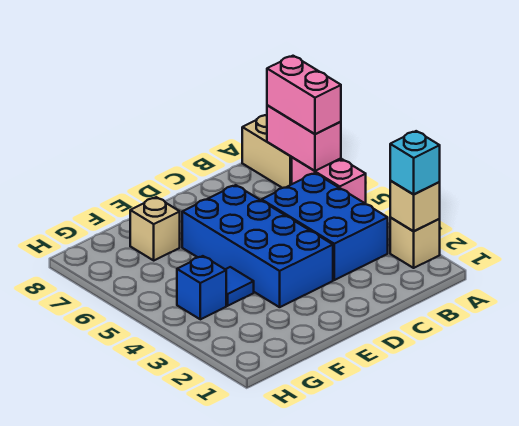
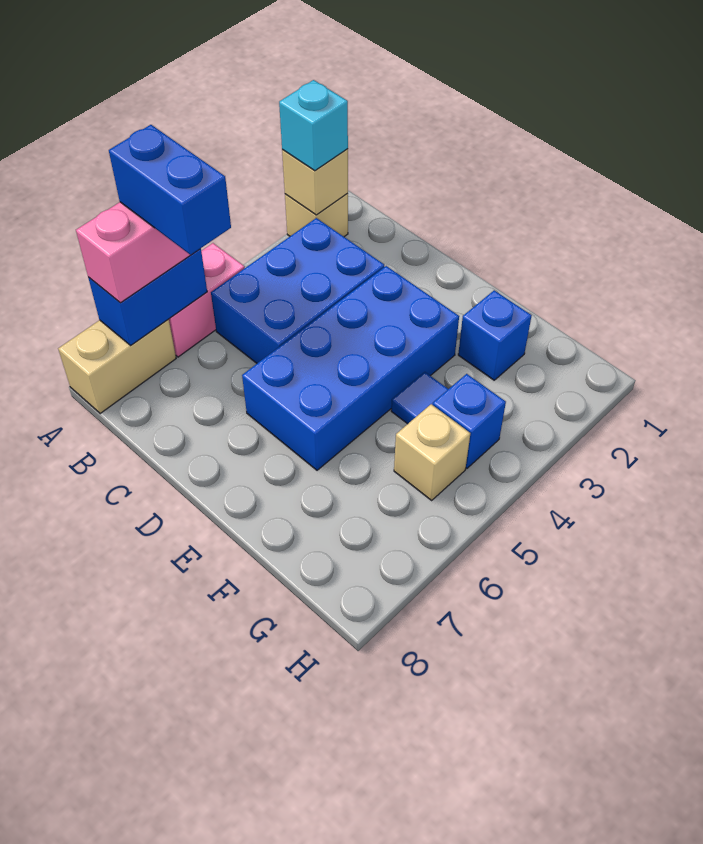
pink brick A6:A7 level 2 -> blue brick A6:A7 level 2
none -> blue brick A6:B6 level 4
none -> blue brick F2 level 1
tan brick F7 level 1 -> tan brick G5 level 1

